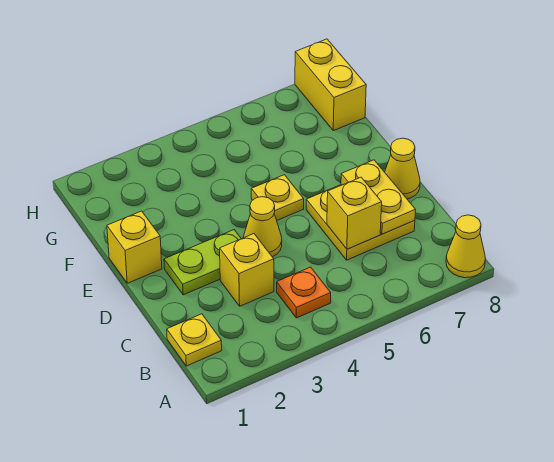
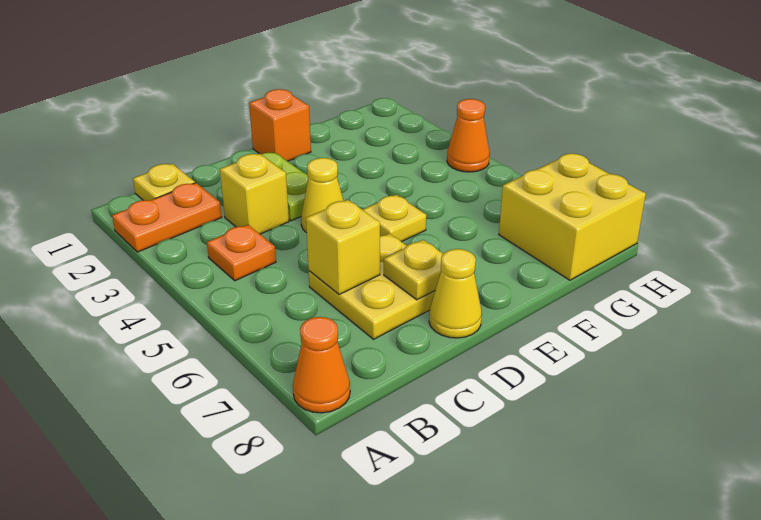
none -> orange plate A2:B2 level 1
yellow cone A8 level 1 -> orange cone A8 level 1
yellow plate C7:D7 level 2 -> yellow plate D7 level 2
yellow brick E1 level 1 -> orange brick E1 level 1
yellow brick G8:H8 level 1 -> yellow brick G7:H8 level 1
none -> orange cone H4 level 1

